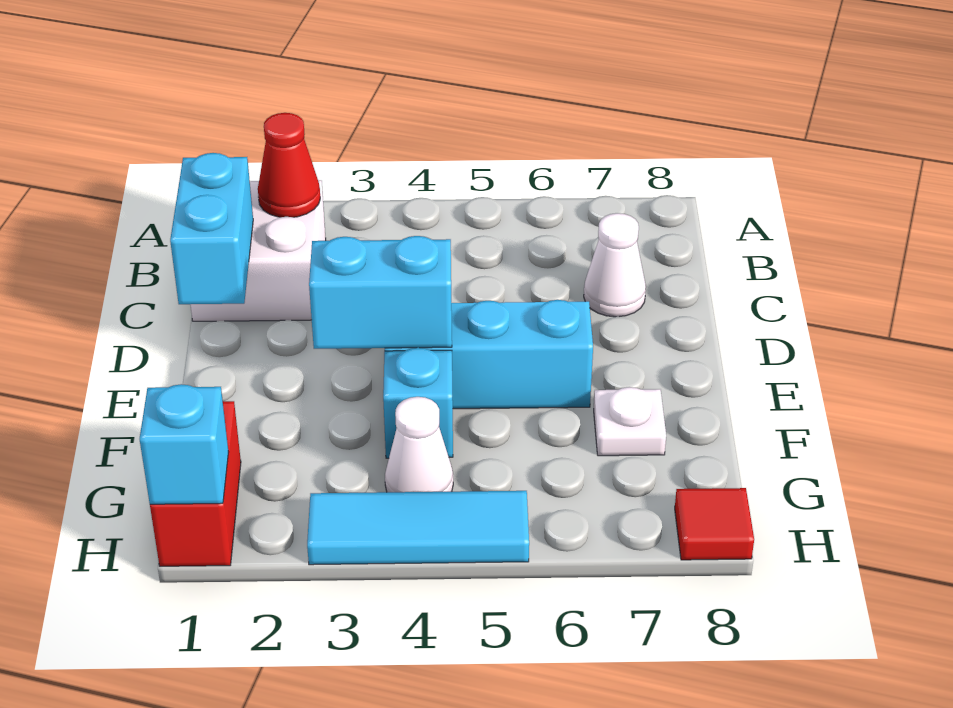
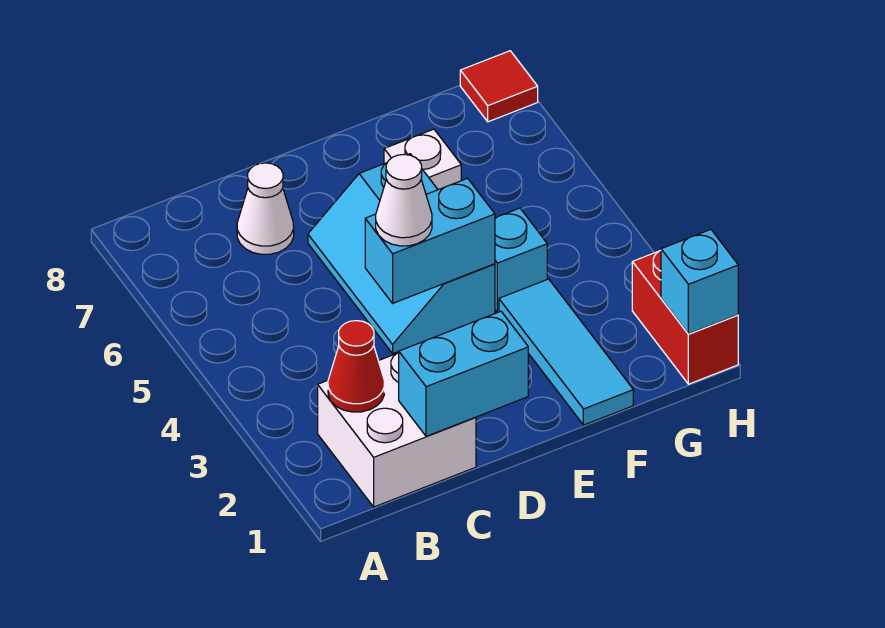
cyan brick E3:E4 level 2 -> cyan brick D4:E4 level 2
red brick G1:H1 level 1 -> red brick H1:H2 level 1
white cone G4 level 1 -> white cone D4 level 3
cyan tile H3:H5 level 1 -> cyan tile F1:F3 level 1

